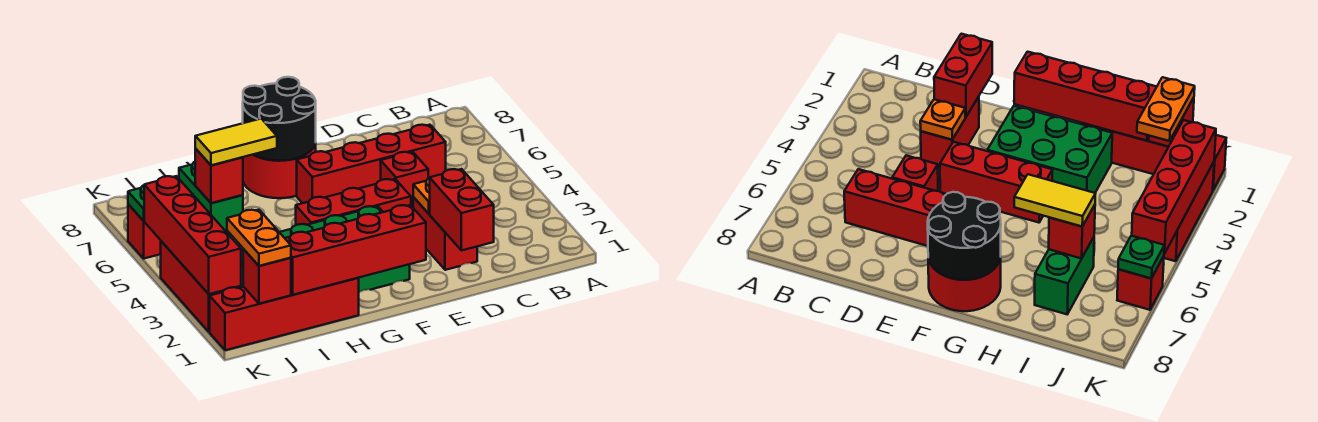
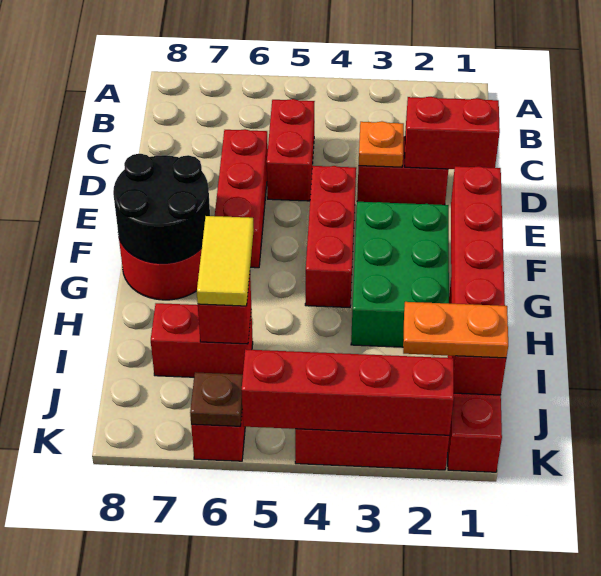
red brick C6:F6 level 1 -> red brick D6:F6 level 1
red brick D5 level 1 -> red brick C5:D5 level 1
green brick I6:I7 level 1 -> red brick I6:I7 level 1
green plate K6 level 2 -> brown plate K6 level 2

